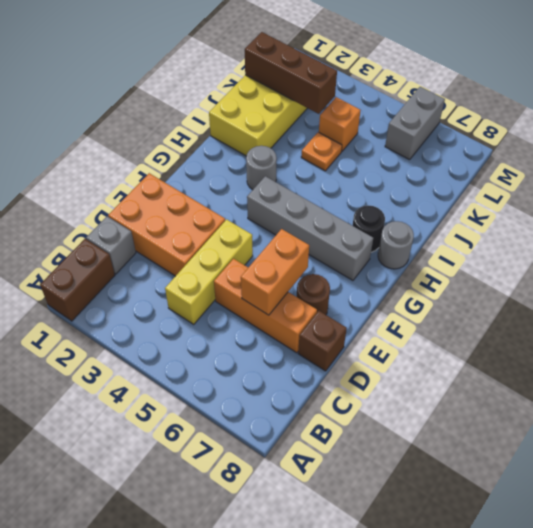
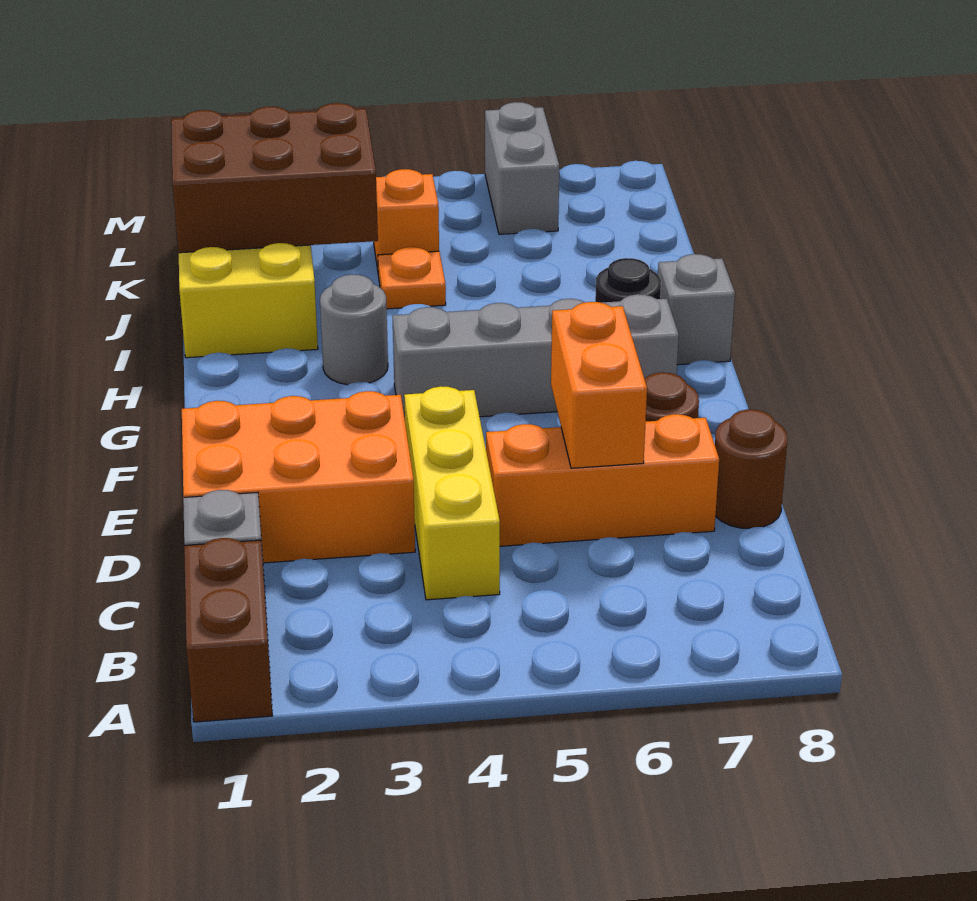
brown brick D8 level 1 -> brown round brick D8 level 1
grey round brick H8 level 1 -> grey brick H8 level 1
brown brick K1:K3 level 2 -> brown brick J1:K3 level 2

